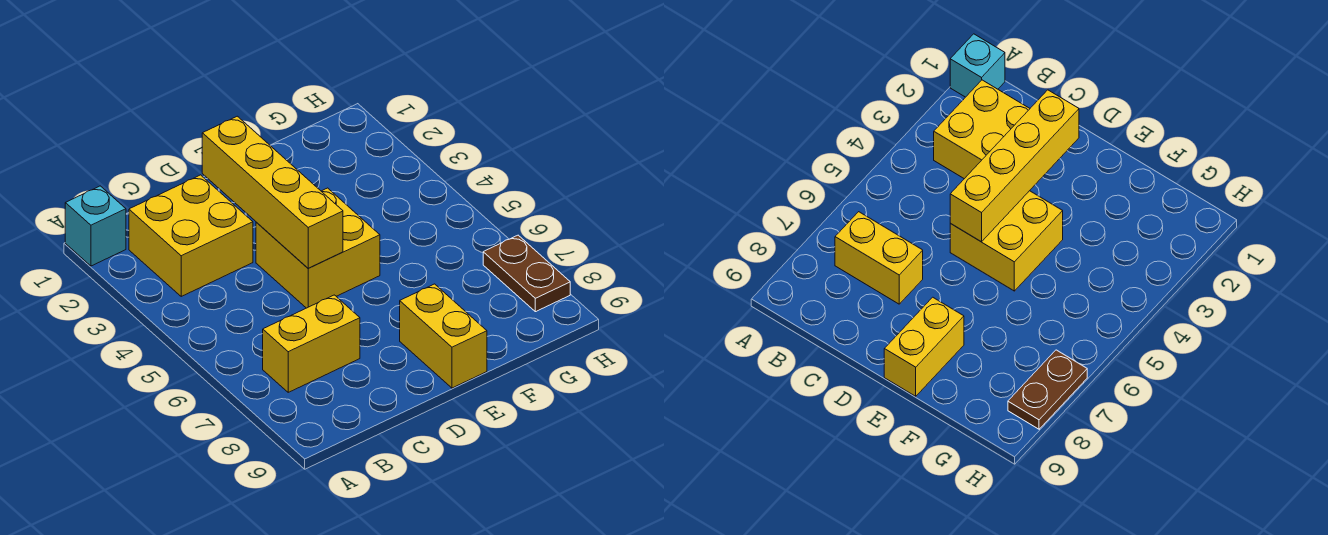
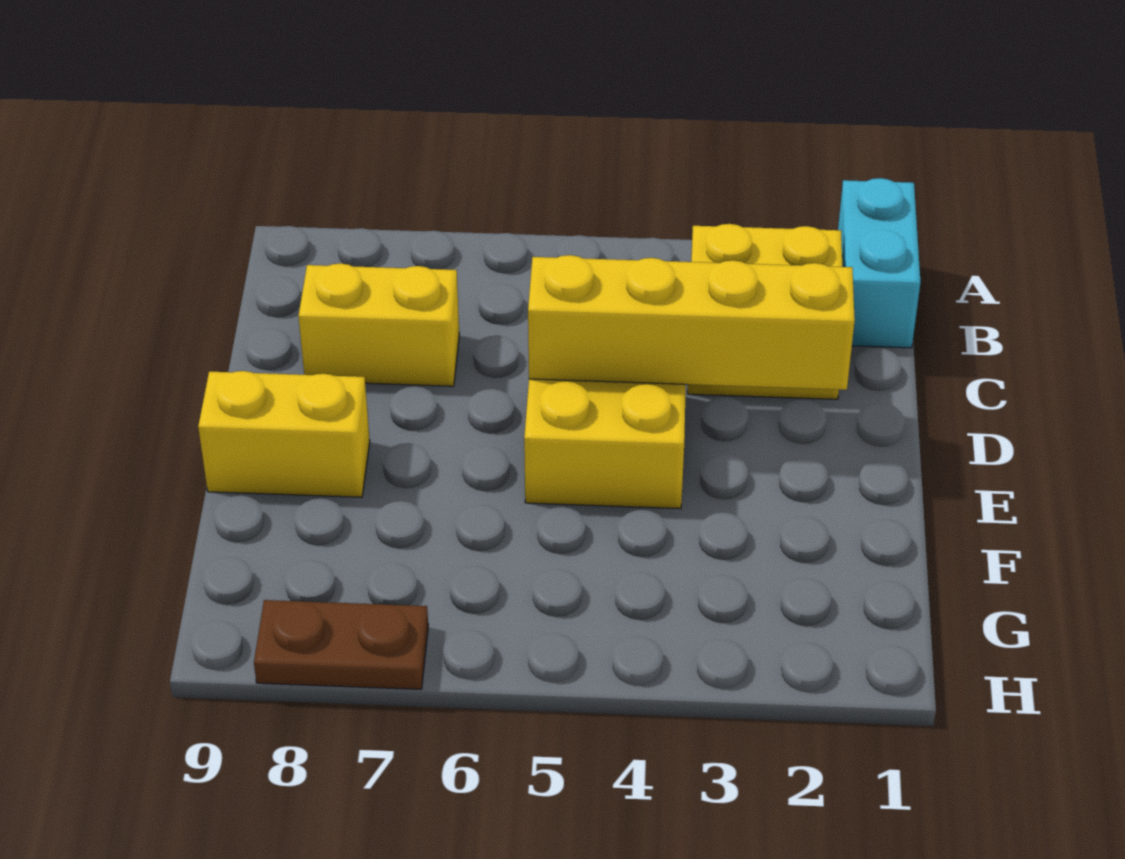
cyan brick A1 level 1 -> cyan brick A1:B1 level 1
yellow brick B7:C7 level 1 -> yellow brick C7:C8 level 1

